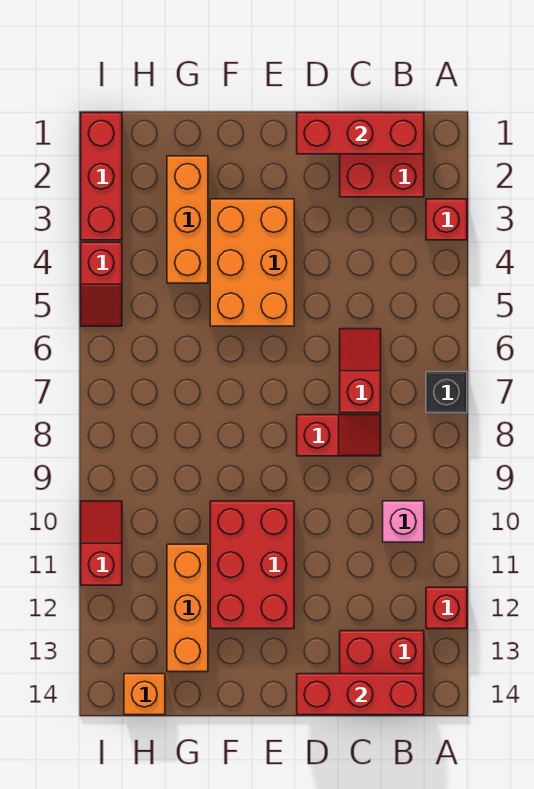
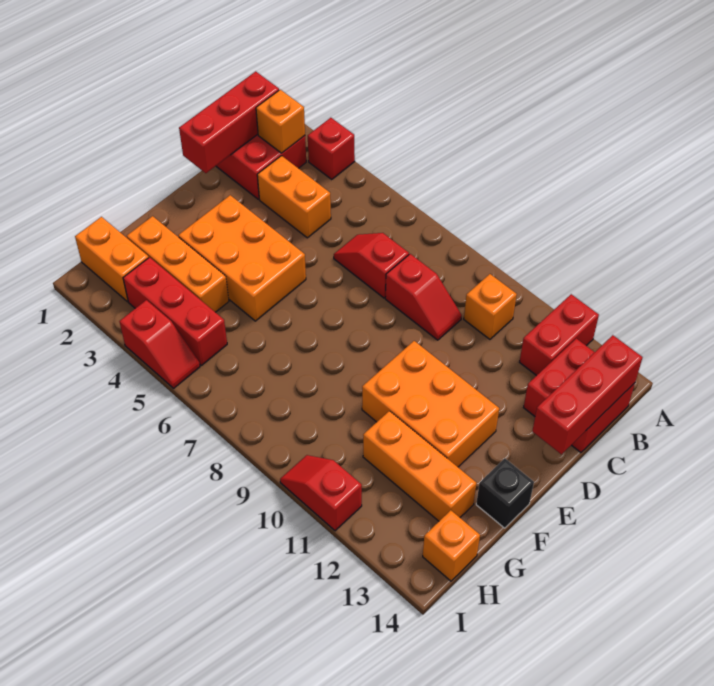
black brick A7 level 1 -> black brick F14 level 1
red brick A12 level 1 -> red brick A12:B12 level 1
none -> orange brick B2 level 2
pink brick B10 level 1 -> orange brick B10 level 1
none -> orange brick C3:C4 level 1
red slope C8:D8 level 1 top D -> red slope C8:C9 level 1 top 8
red brick E10:F12 level 1 -> orange brick E10:F12 level 1
none -> orange brick H1:H2 level 1
red brick I1:I3 level 1 -> red brick H3:H5 level 1

